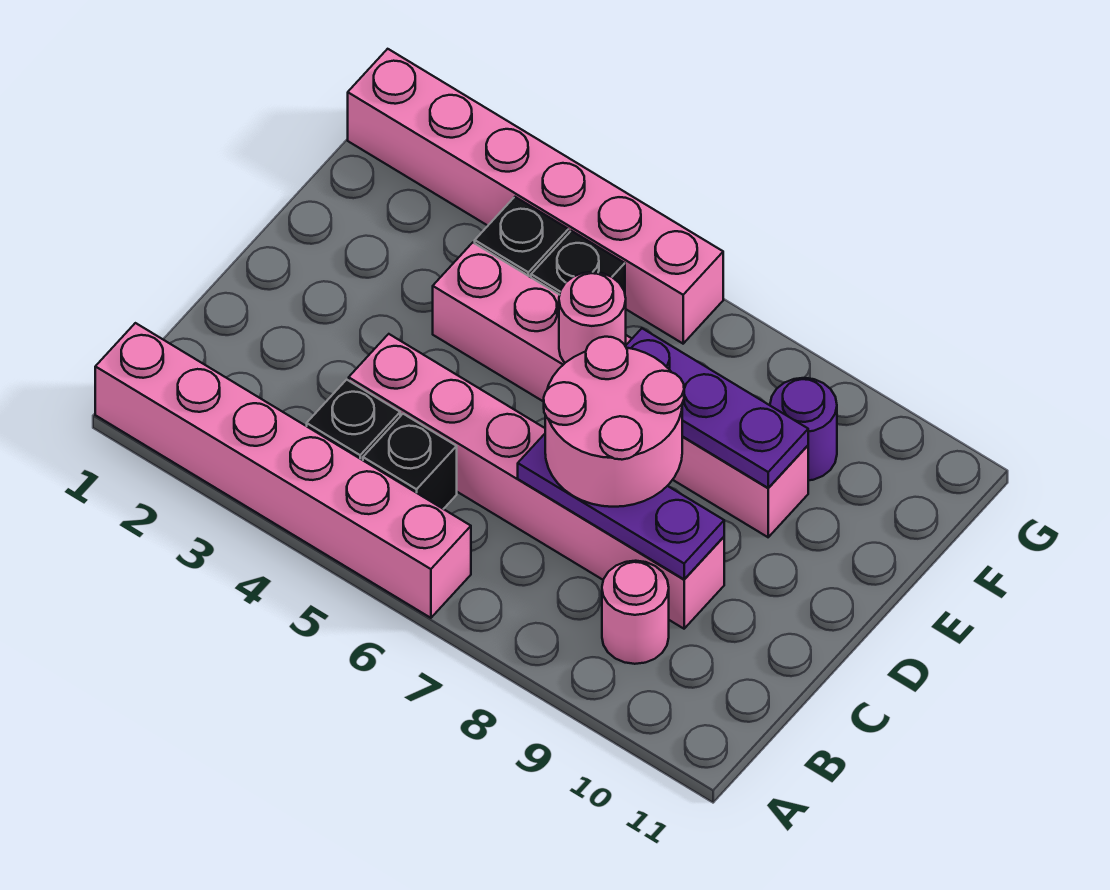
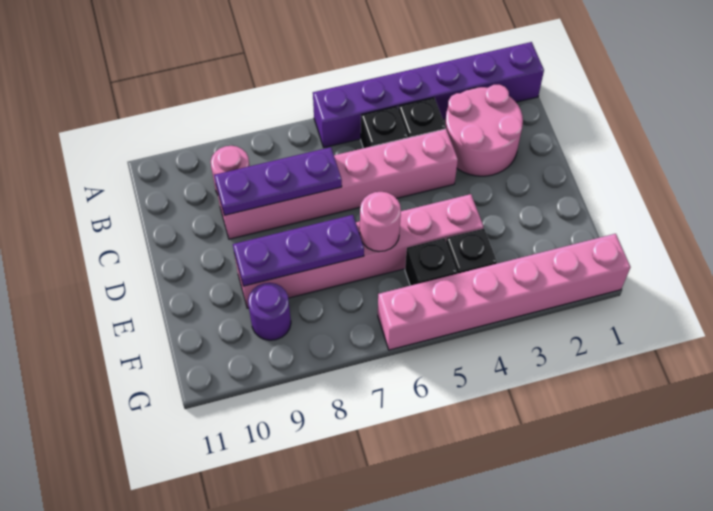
pink brick A1:A6 level 1 -> purple brick A1:A6 level 1
pink round brick C7:D8 level 3 -> pink round brick B2:C3 level 1

